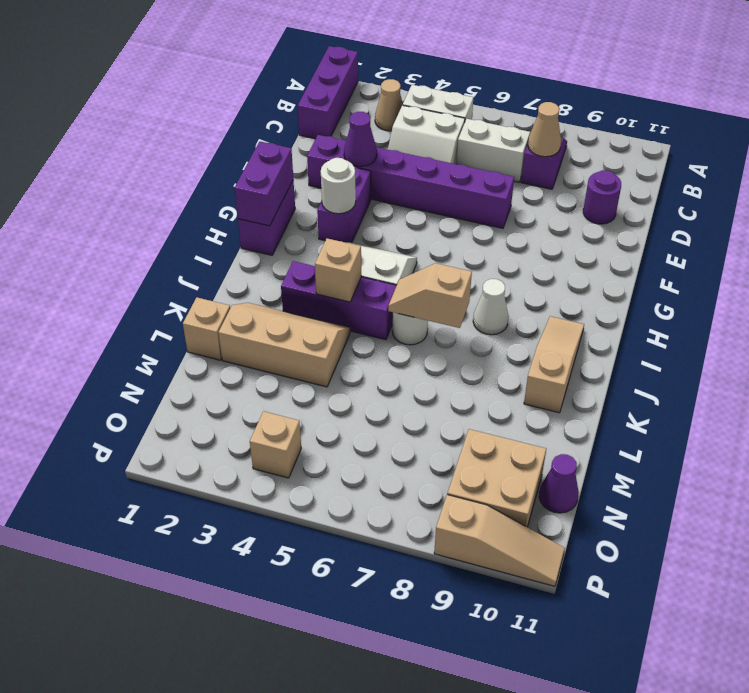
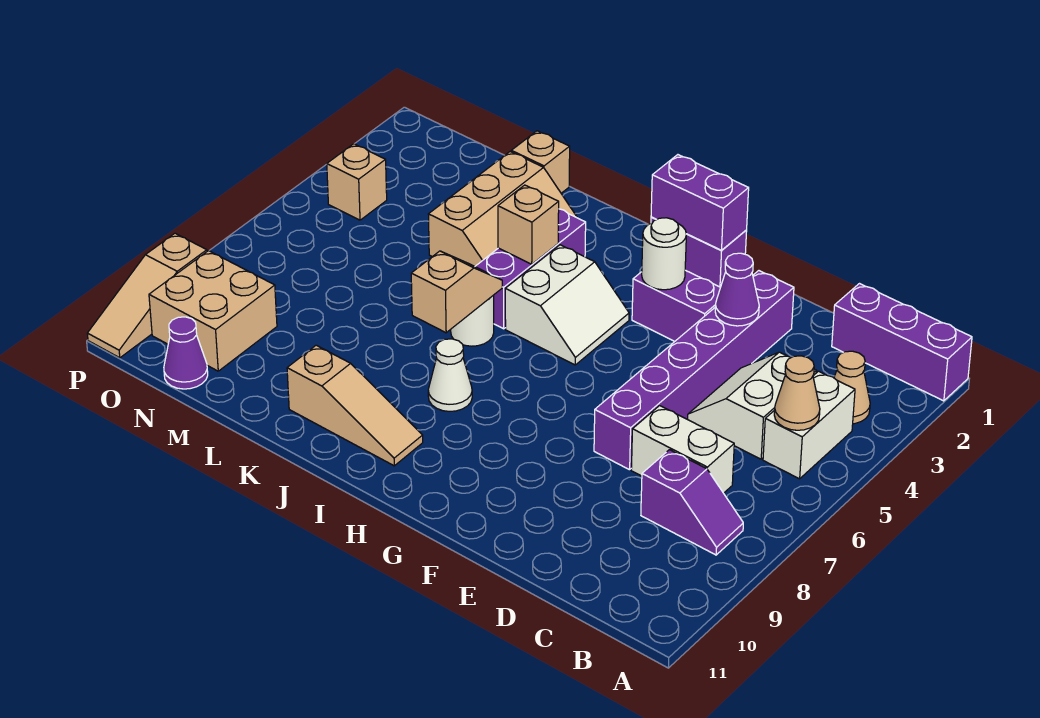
white brick C6:C7 level 1 -> white brick C7:D7 level 1
tan cone C8 level 2 -> tan cone B5 level 2
purple round brick D10 level 1 -> none

